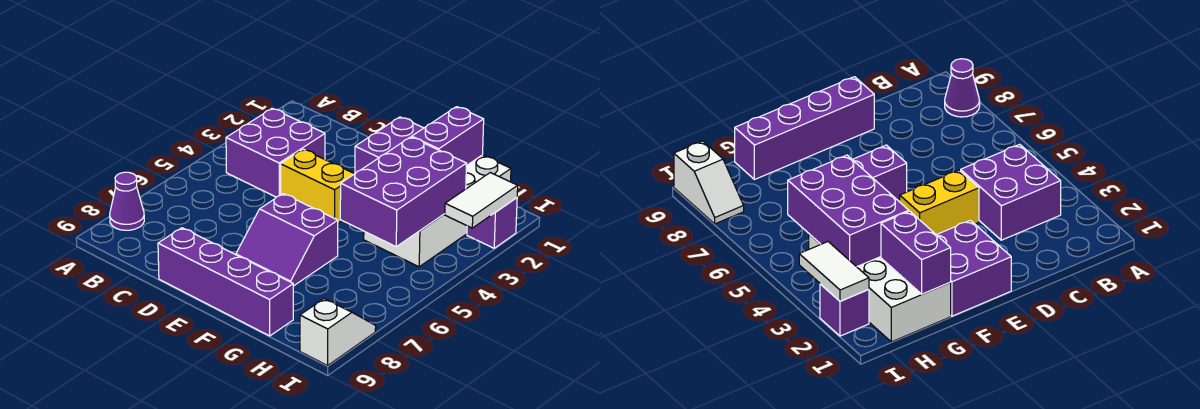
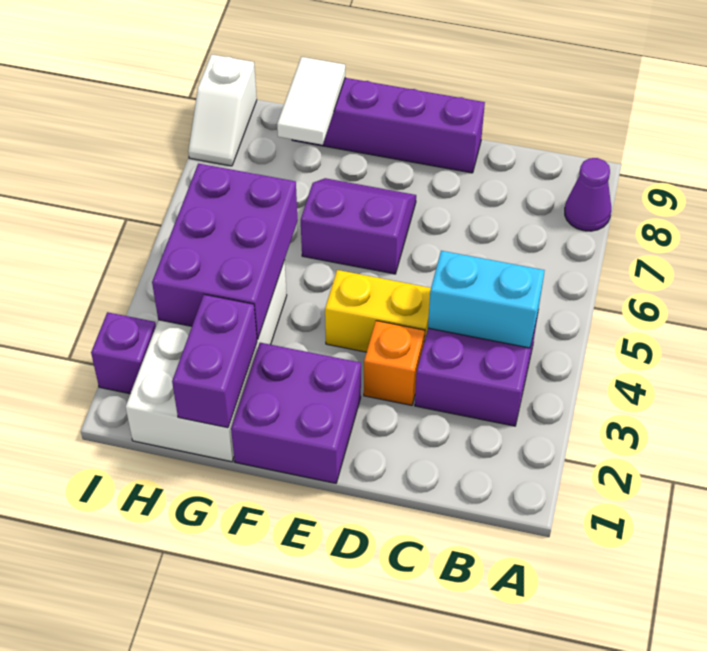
none -> cyan brick B4:C4 level 2
none -> orange brick D3 level 1
white tile I2:I3 level 2 -> white tile G8:G9 level 2

